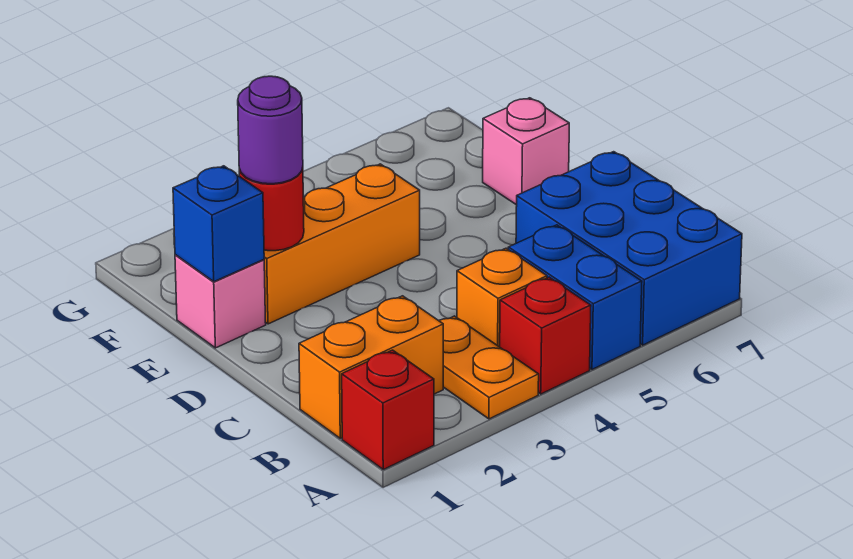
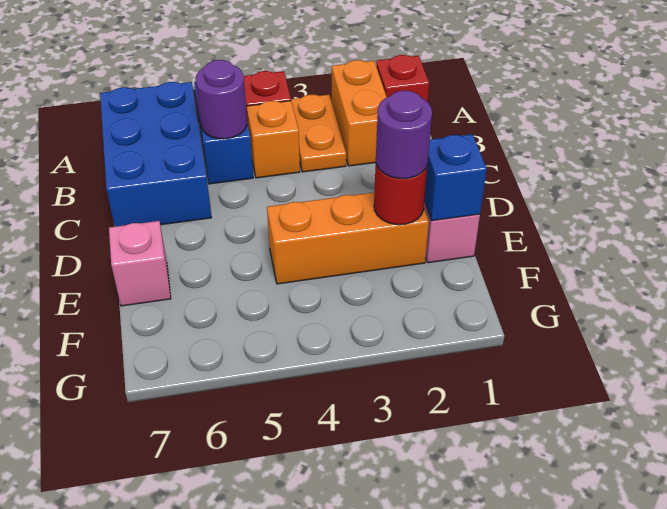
orange brick B1:B2 level 1 -> orange brick A2:B2 level 1
none -> purple round brick B5 level 2

